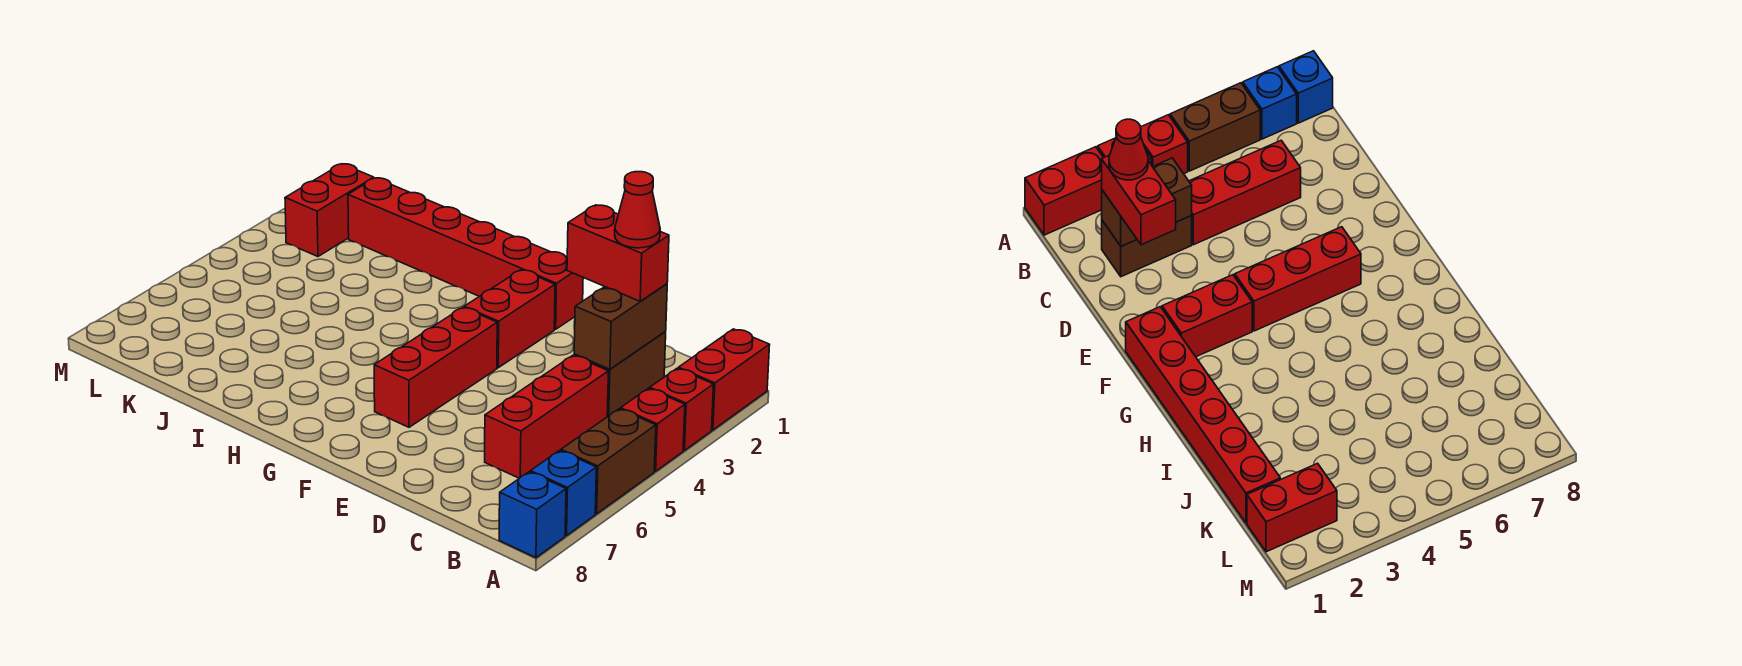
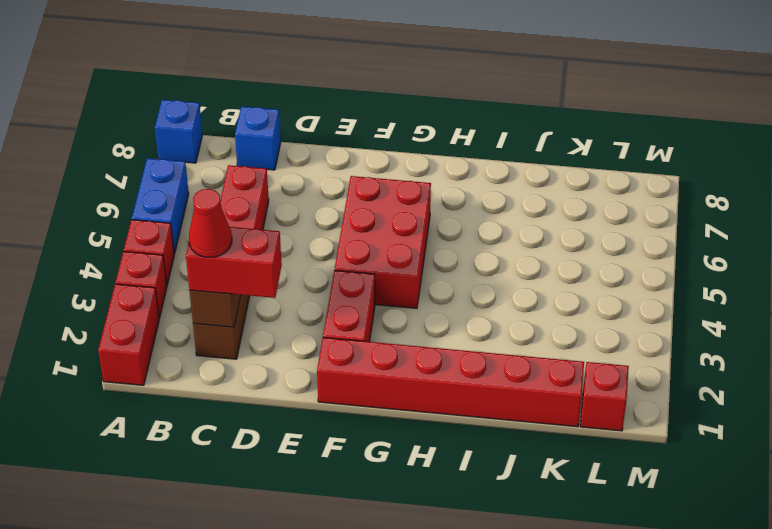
brown brick A5:A6 level 1 -> blue brick A5:A6 level 1
blue brick A7 level 1 -> blue brick C8 level 1
red brick F4:F6 level 1 -> red brick F4:G6 level 1
red brick L1:L2 level 1 -> red brick L1 level 1

